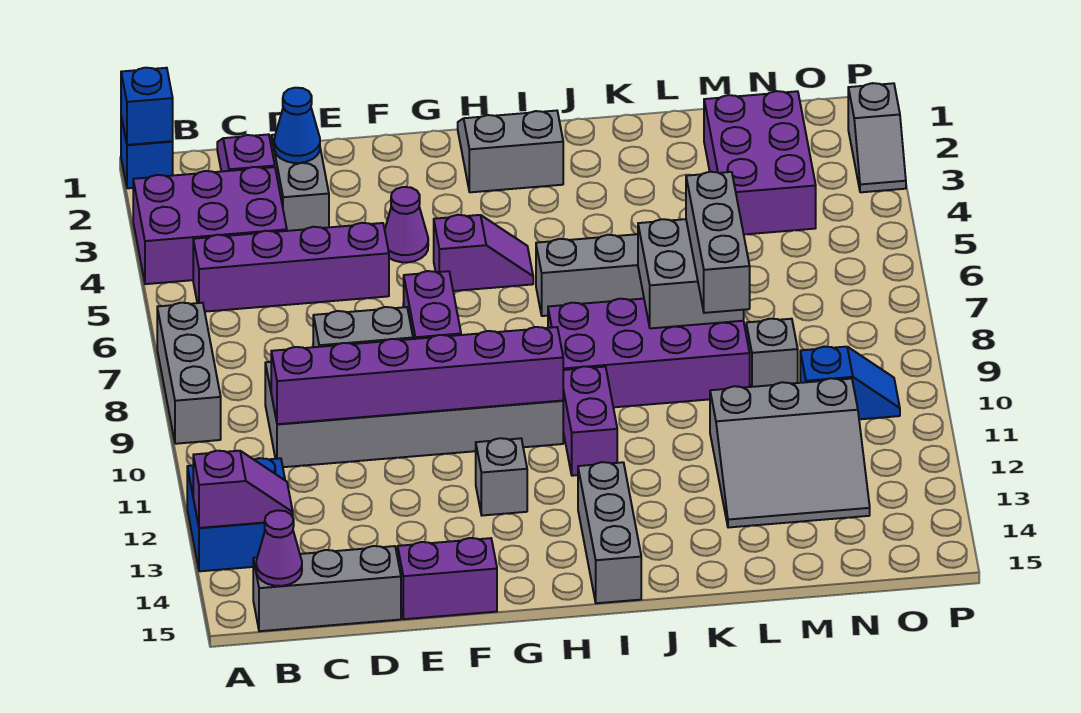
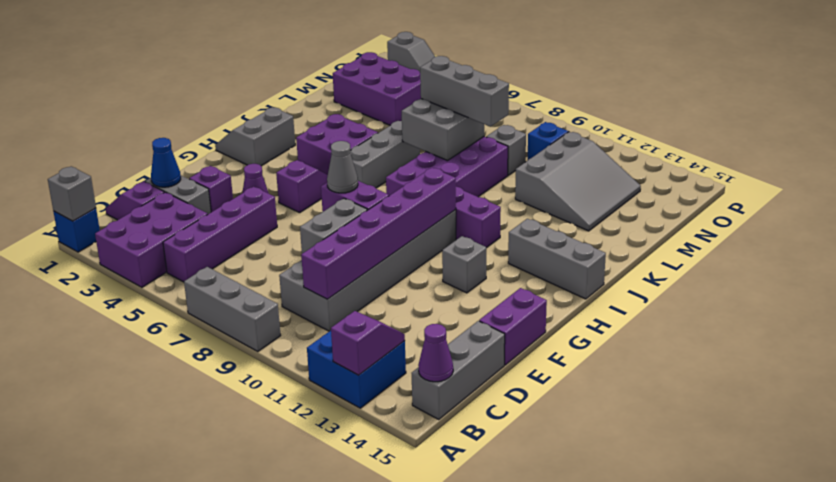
blue brick A1 level 2 -> grey brick A1 level 2
none -> purple brick E3 level 1
none -> grey cone F8 level 3
none -> purple brick I4:J5 level 1

